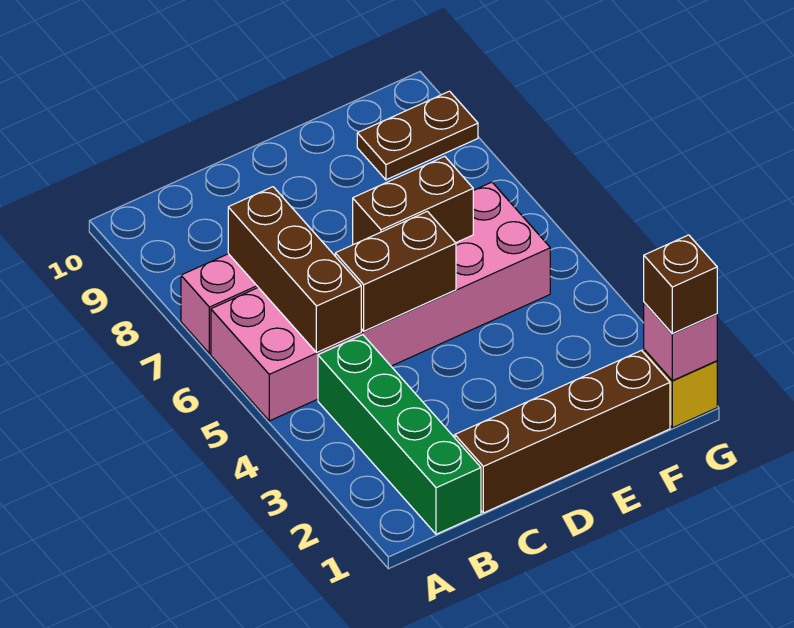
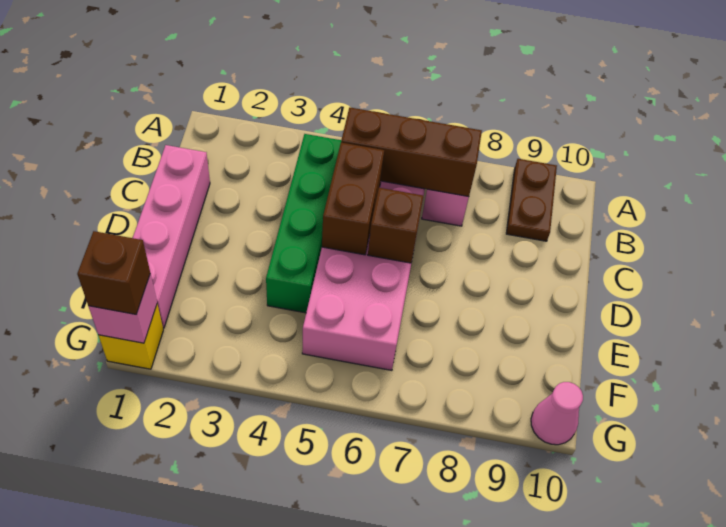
green brick B1:B4 level 1 -> green brick B4:E4 level 1
brown brick C1:F1 level 1 -> pink brick C1:F1 level 1
brown brick D6:E6 level 2 -> brown brick D6 level 2
brown plate F9:G9 level 1 -> brown plate A9:B9 level 1
none -> pink cone G10 level 1

